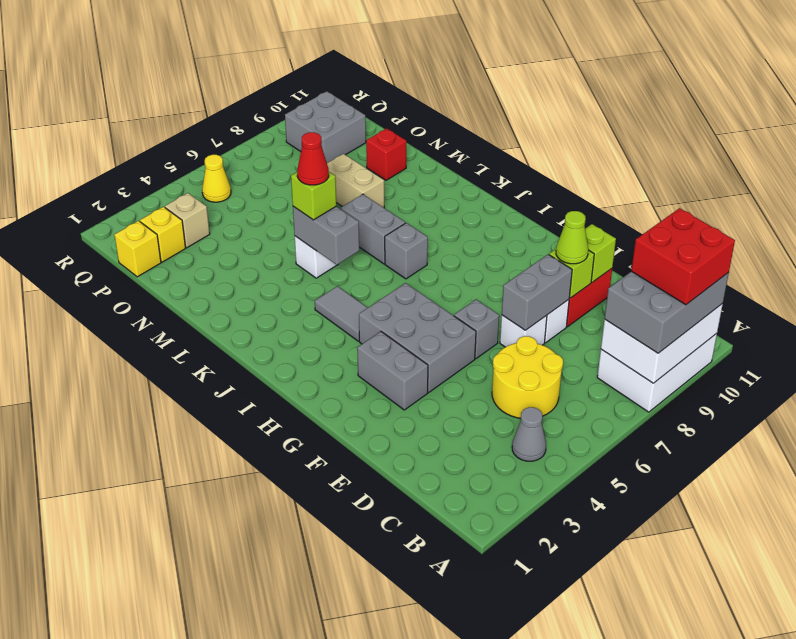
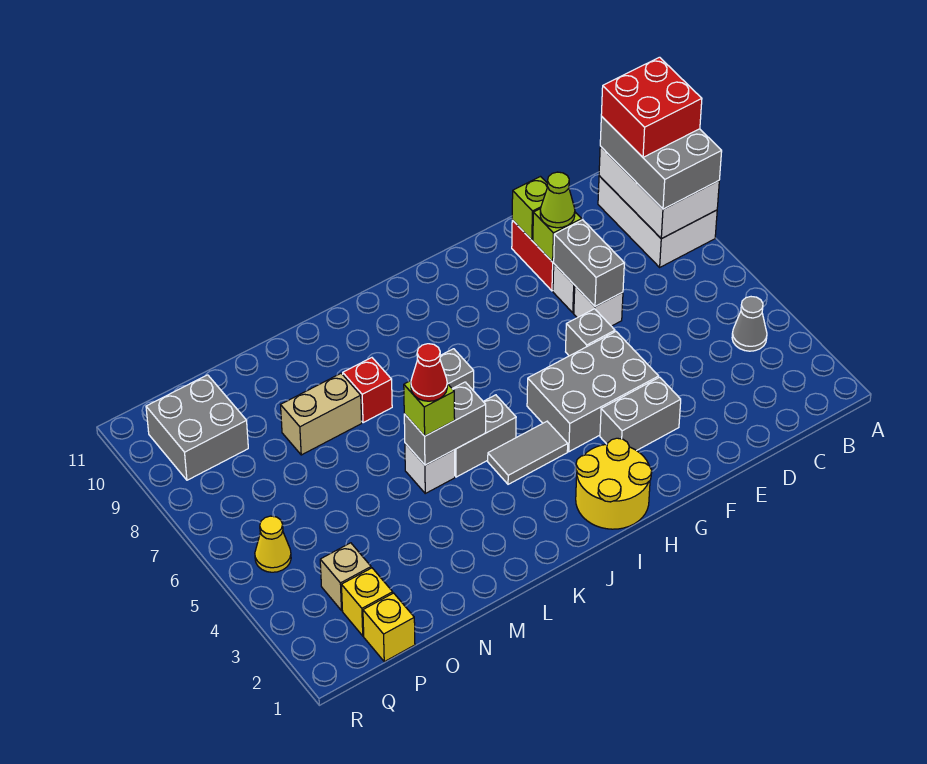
yellow round brick C5:D6 level 1 -> yellow round brick H1:I2 level 1
grey brick K7:L7 level 1 -> grey brick J5:K5 level 1
red brick N10 level 1 -> red brick L8 level 1

